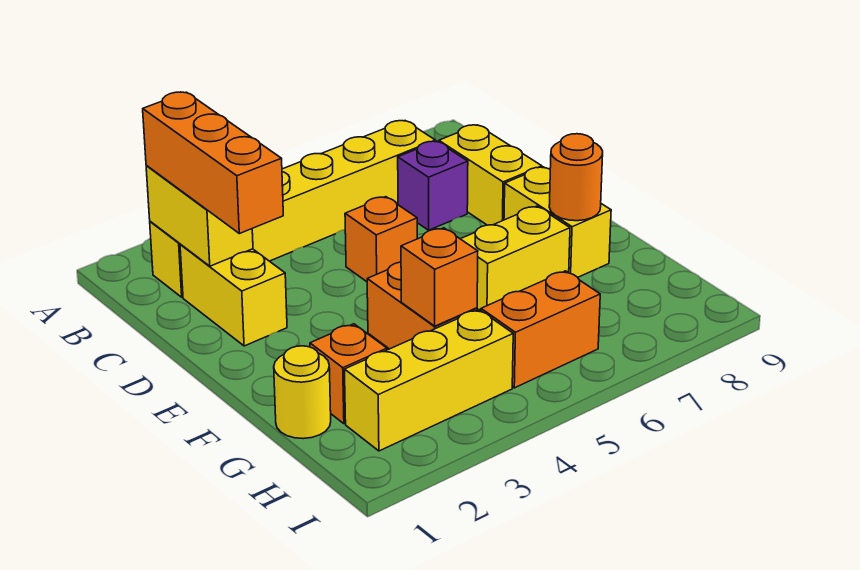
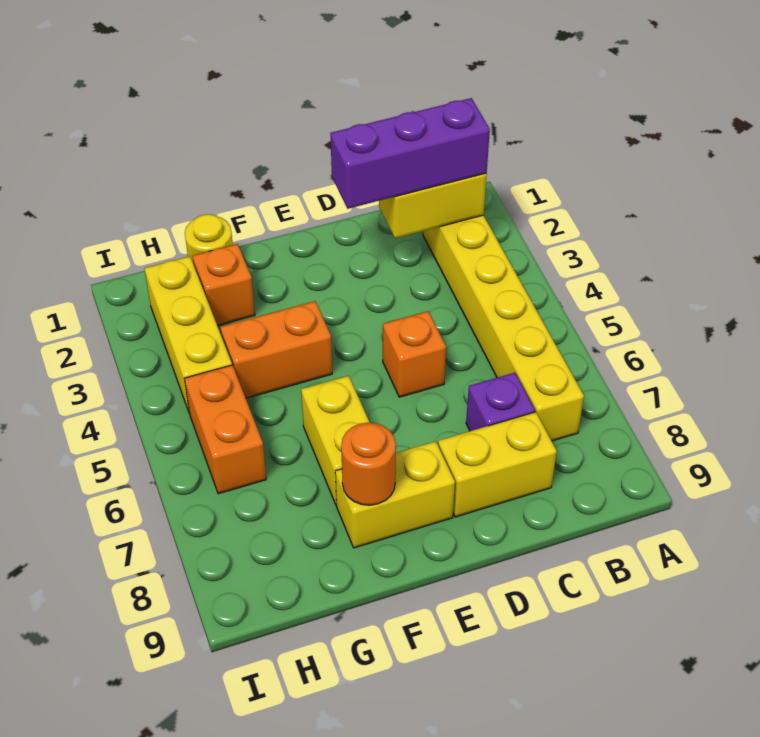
orange brick B2:D2 level 3 -> purple brick B2:D2 level 3
yellow brick C2:D2 level 1 -> none
orange brick G4 level 2 -> none

